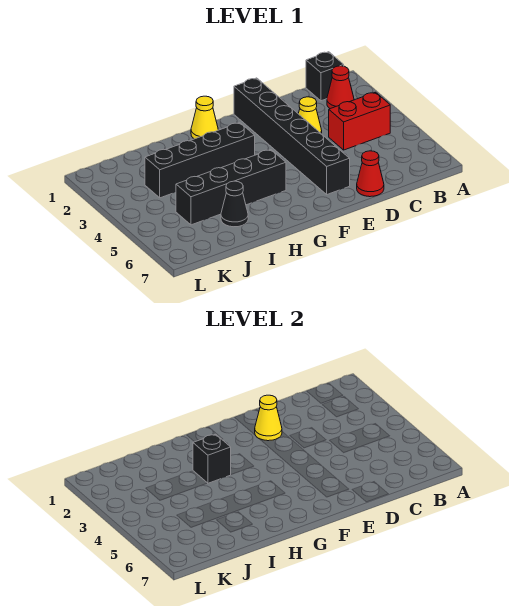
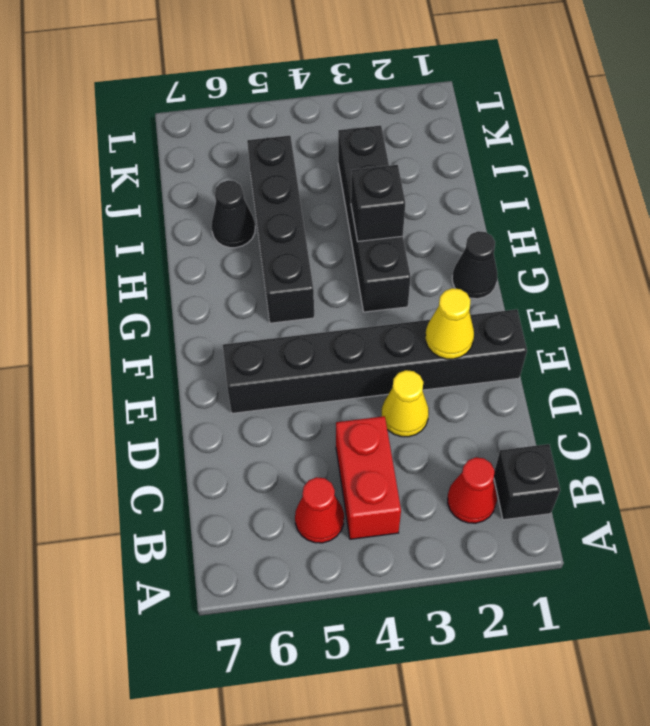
red cone D7 level 1 -> red cone B5 level 1
yellow cone G1 level 1 -> black cone G1 level 1

